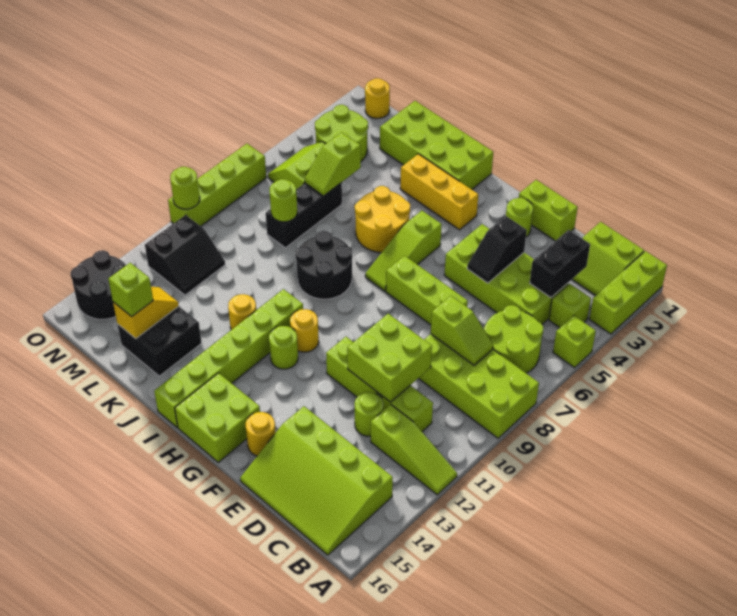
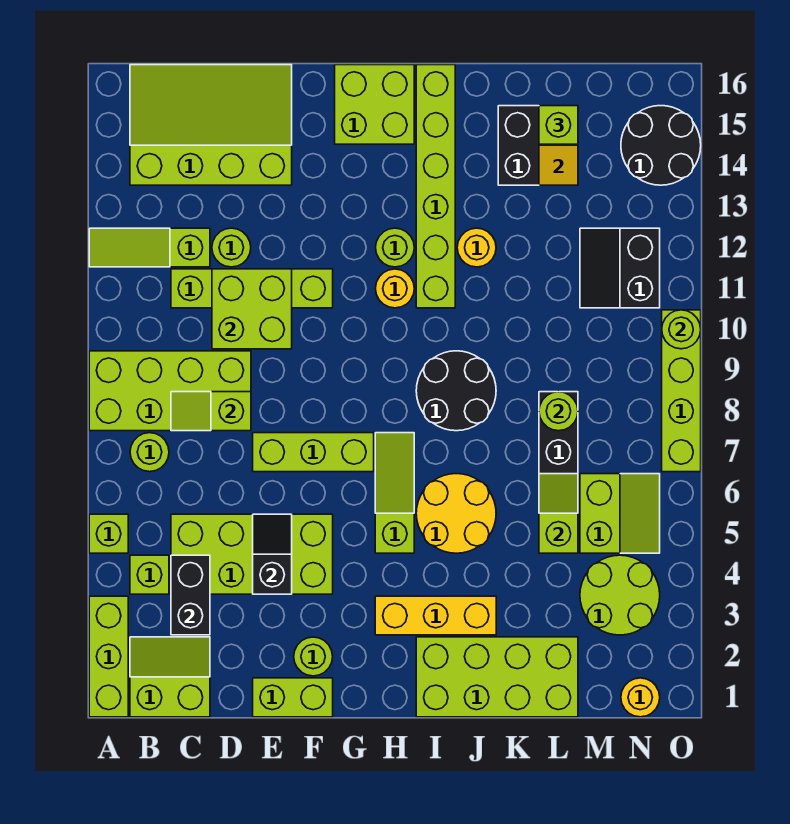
lime round brick B6:C7 level 1 -> lime round brick B7 level 1
yellow round brick F15 level 1 -> none

